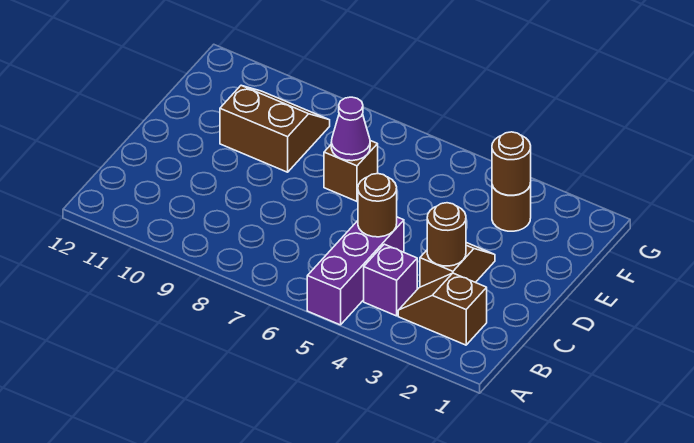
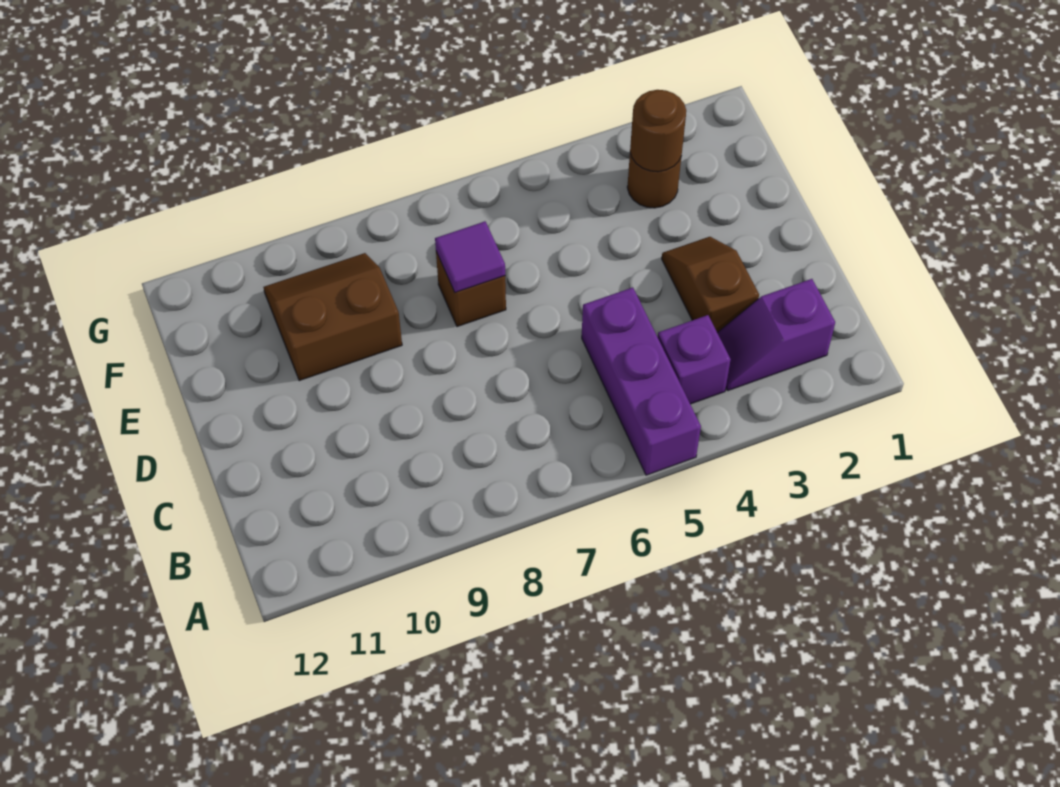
brown slope B2:B3 level 1 top 2 -> purple slope B2:B3 level 1 top 2
brown round brick C3 level 2 -> none
brown round brick C5 level 2 -> none
purple cone E7 level 2 -> purple tile E7 level 2

